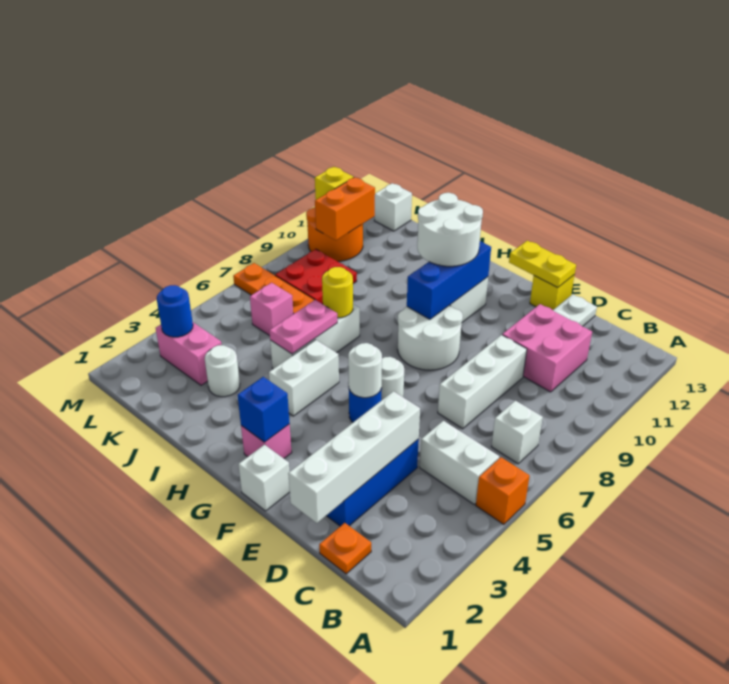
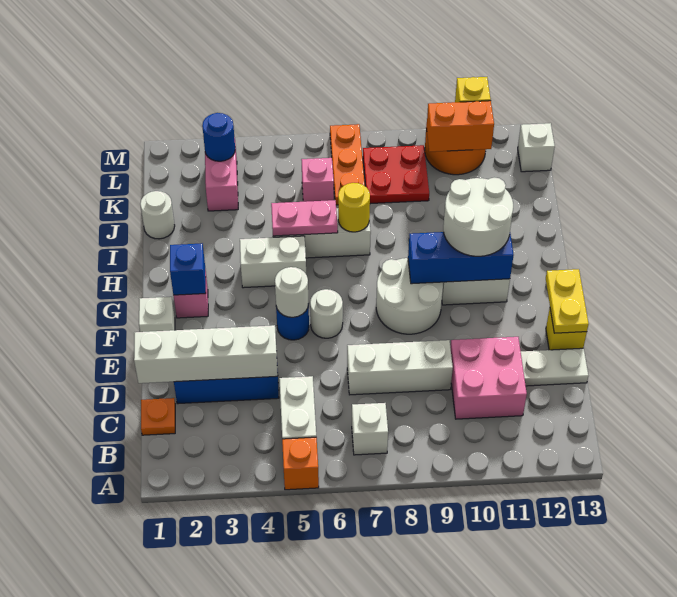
white round brick J3 level 1 -> white round brick J1 level 1

